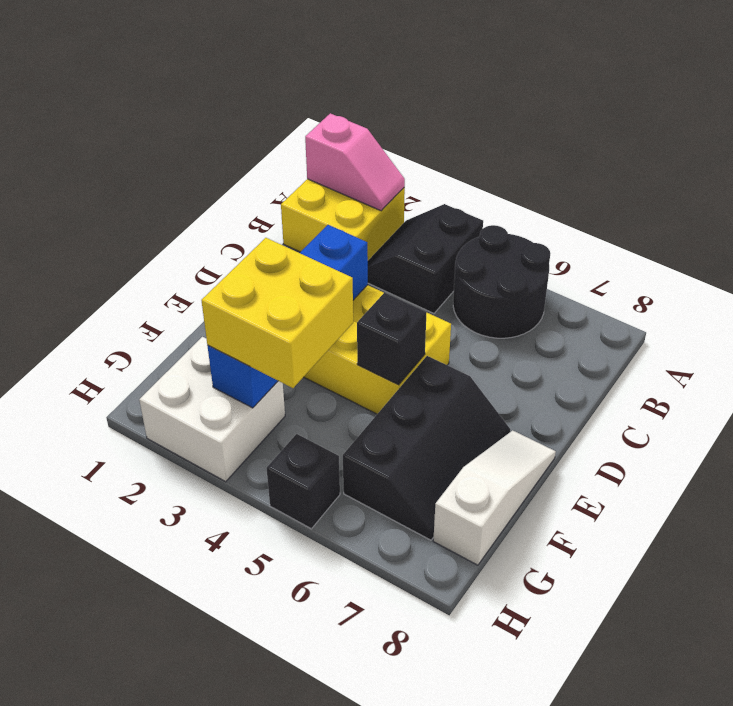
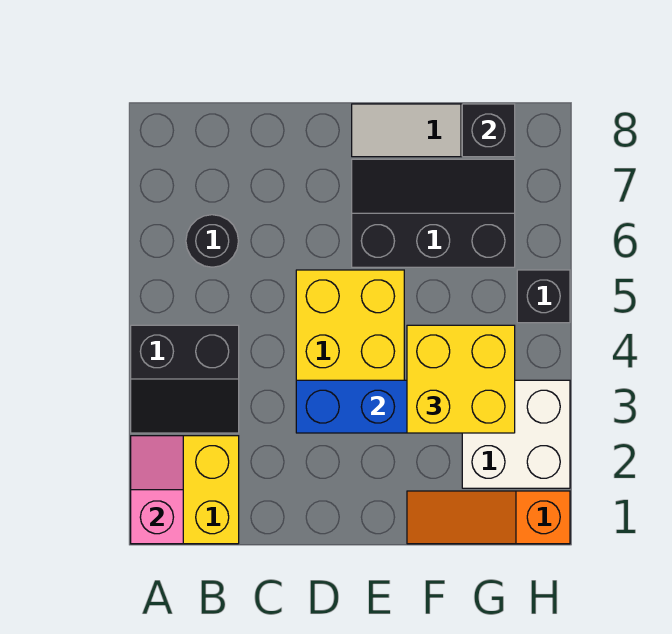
black round brick A5:B6 level 1 -> black round brick B6 level 1
black brick E5 level 2 -> black brick G8 level 2
none -> orange slope F1:H1 level 1 top H

